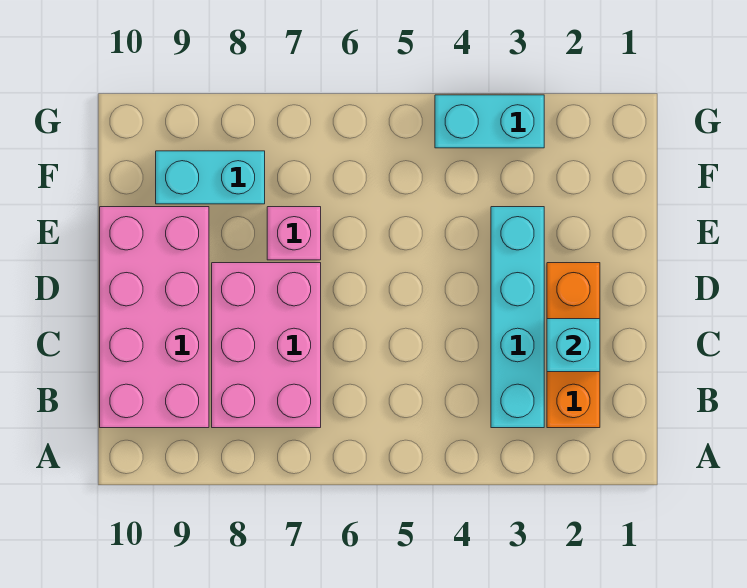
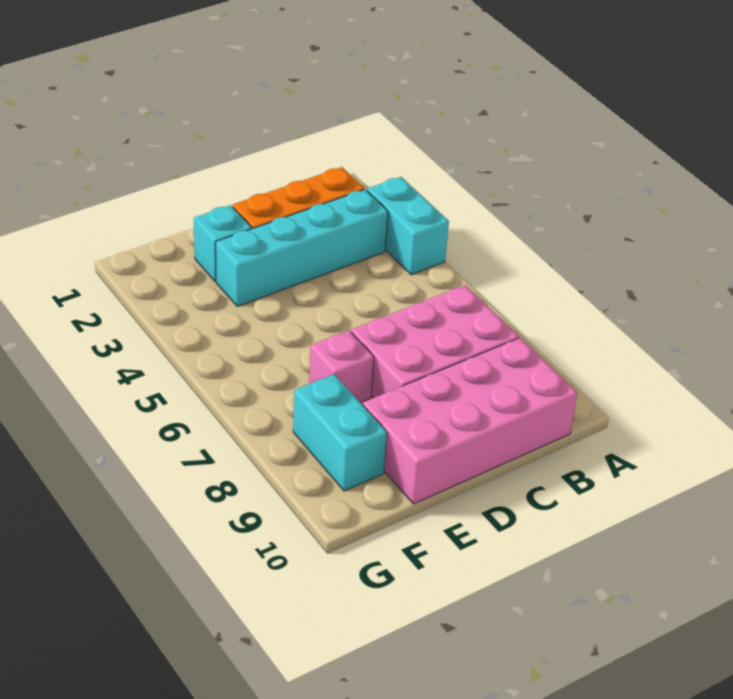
cyan brick C2 level 2 -> cyan brick E2 level 1
cyan brick G3:G4 level 1 -> cyan brick A3:A4 level 1

